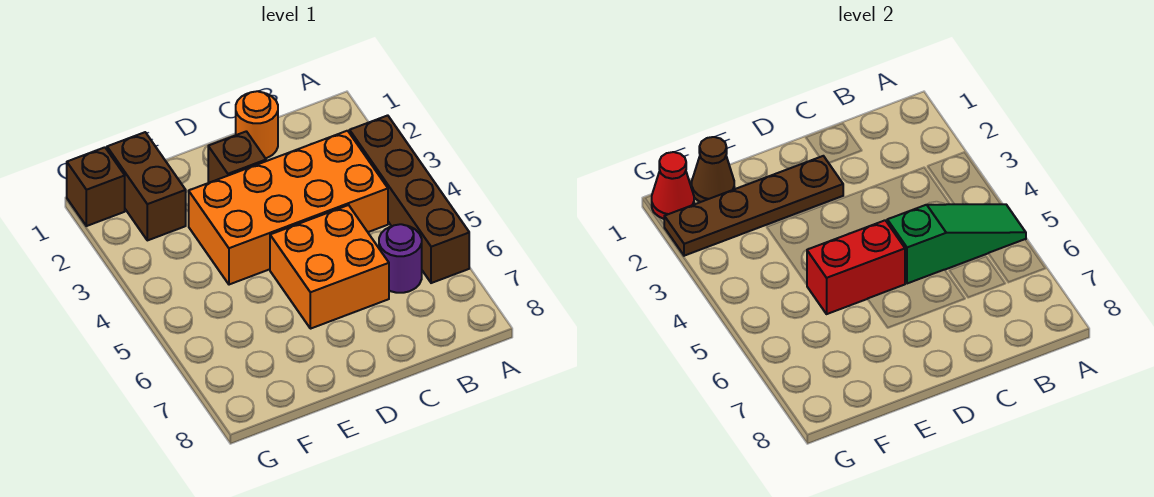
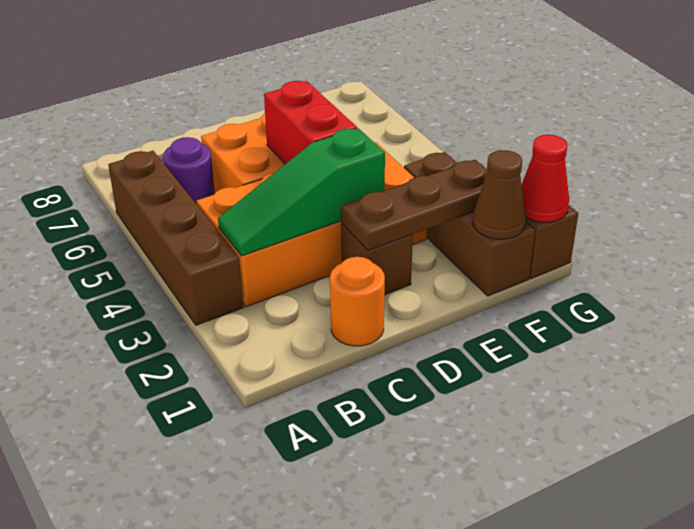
green slope A5:C5 level 2 top C -> green slope B3:D3 level 2 top D
brown plate D2:G2 level 2 -> brown plate D2:F2 level 2
red brick D5:E5 level 2 -> red brick D4:D5 level 2
brown brick F1:F2 level 1 -> brown brick F1:F3 level 1

